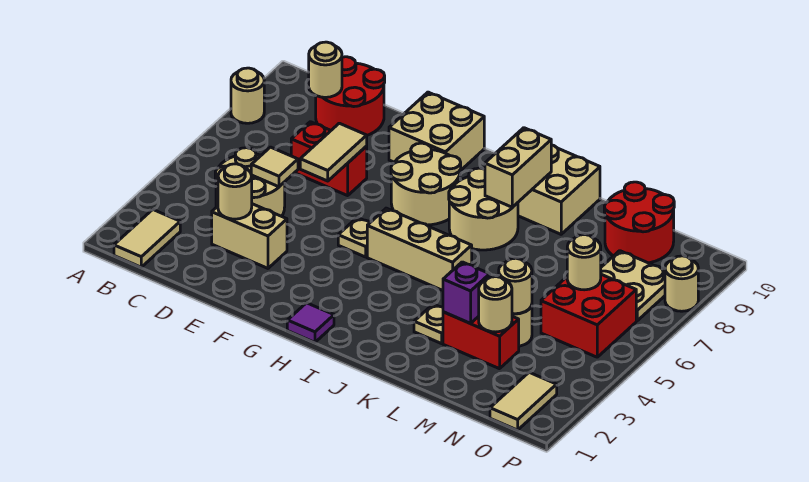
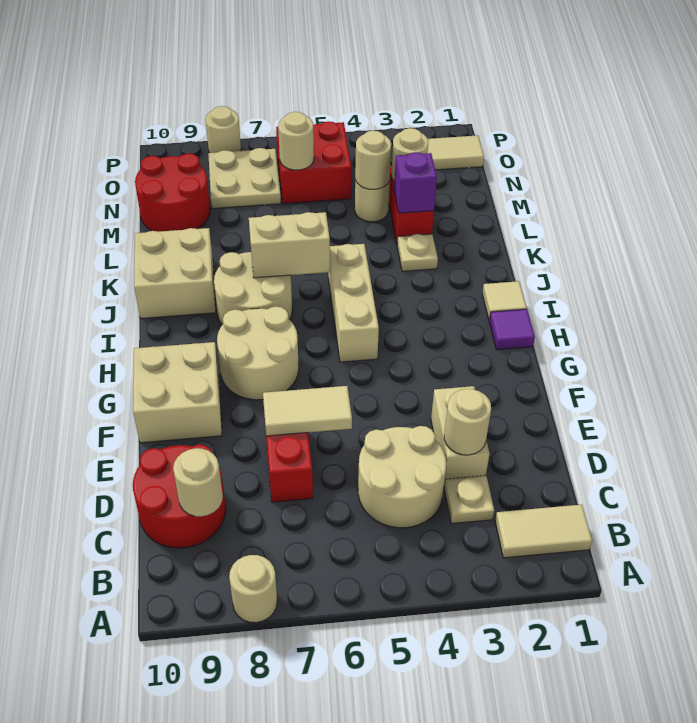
tan tile D5 level 2 -> tan tile I1 level 1
tan plate G5 level 1 -> tan plate C3 level 1
tan brick J8:J9 level 2 -> tan brick J6:J7 level 2

